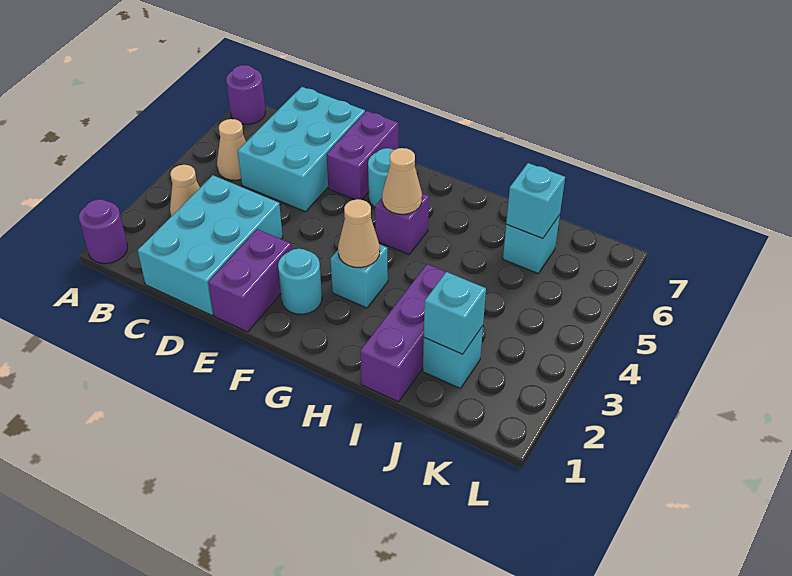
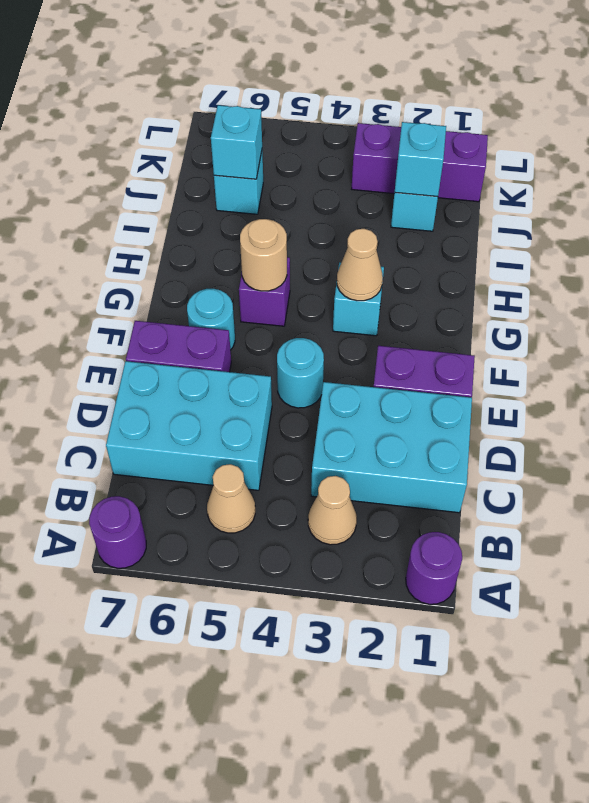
cyan round brick F2 level 1 -> cyan round brick E4 level 1
tan cone G5 level 2 -> tan round brick G5 level 2
purple brick I1:I3 level 1 -> purple brick K1:K3 level 1

